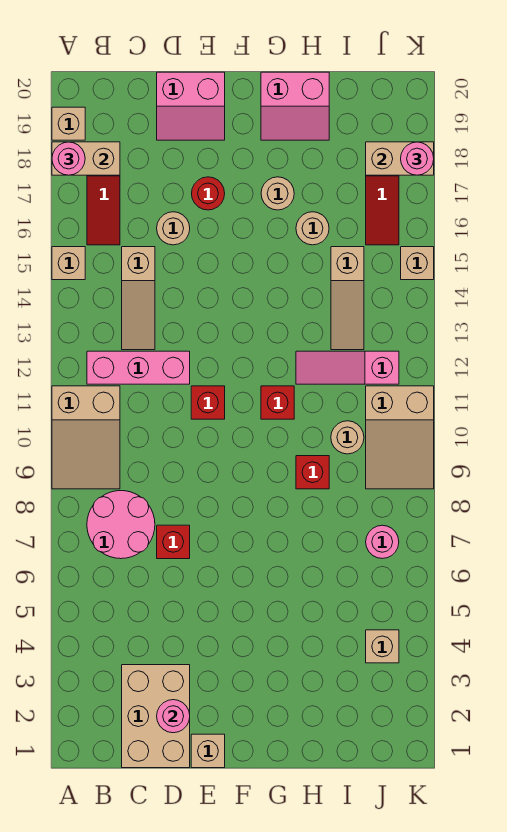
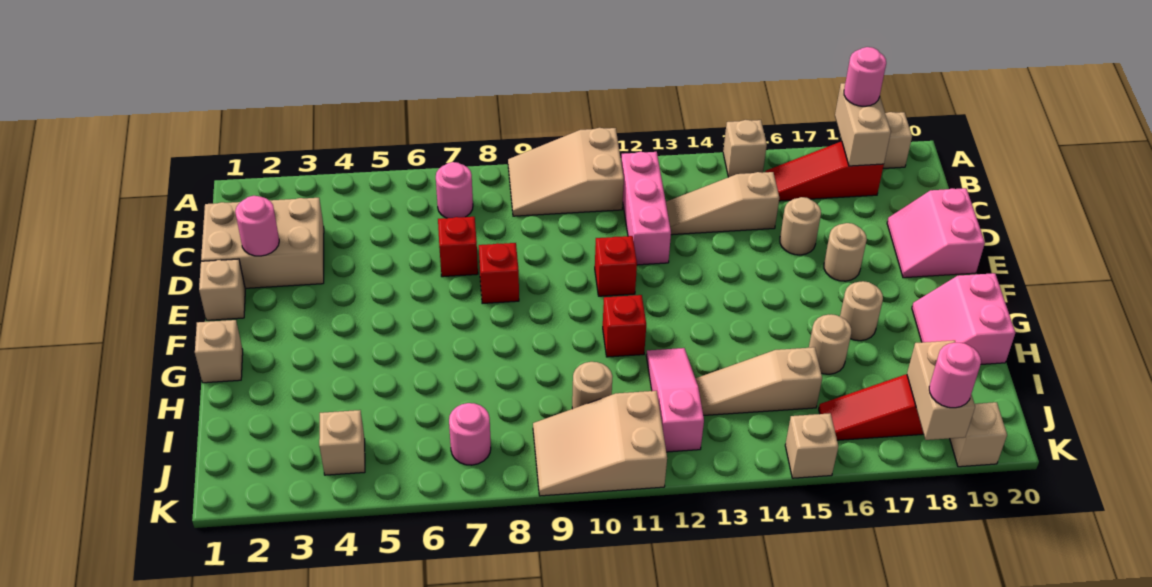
pink round brick B7:C8 level 1 -> pink round brick B7 level 1
red round brick E17 level 1 -> tan round brick E17 level 1
none -> tan brick G1 level 1
red brick H9 level 1 -> red brick E8 level 1
none -> tan brick K19 level 1

